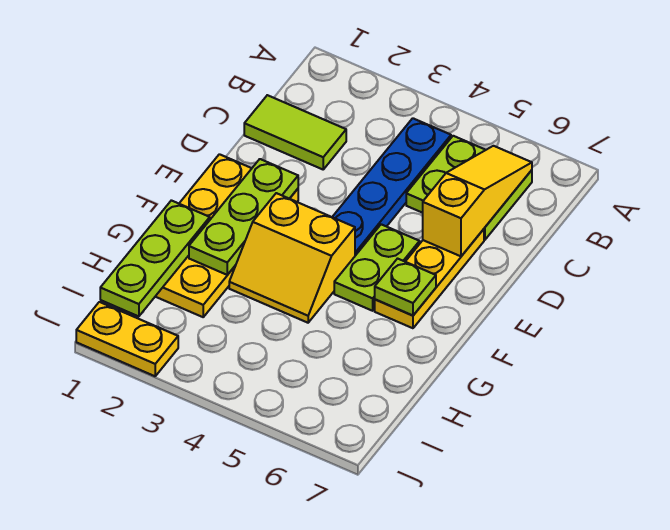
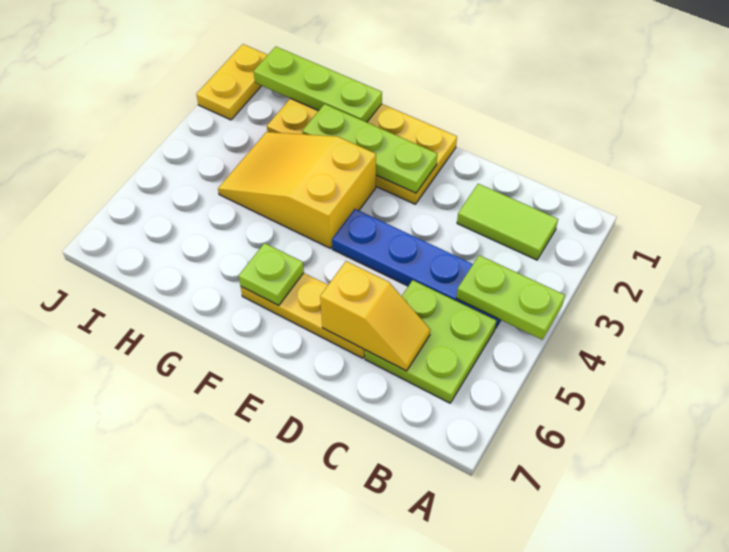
yellow slope B6:D6 level 2 top D -> yellow slope C6:D6 level 2 top D
lime tile C1:C2 level 1 -> lime tile B2:C2 level 1
lime plate E5:F5 level 1 -> lime plate A4:B4 level 2
yellow slope F3:G4 level 1 top F -> yellow slope F3:H4 level 1 top F

